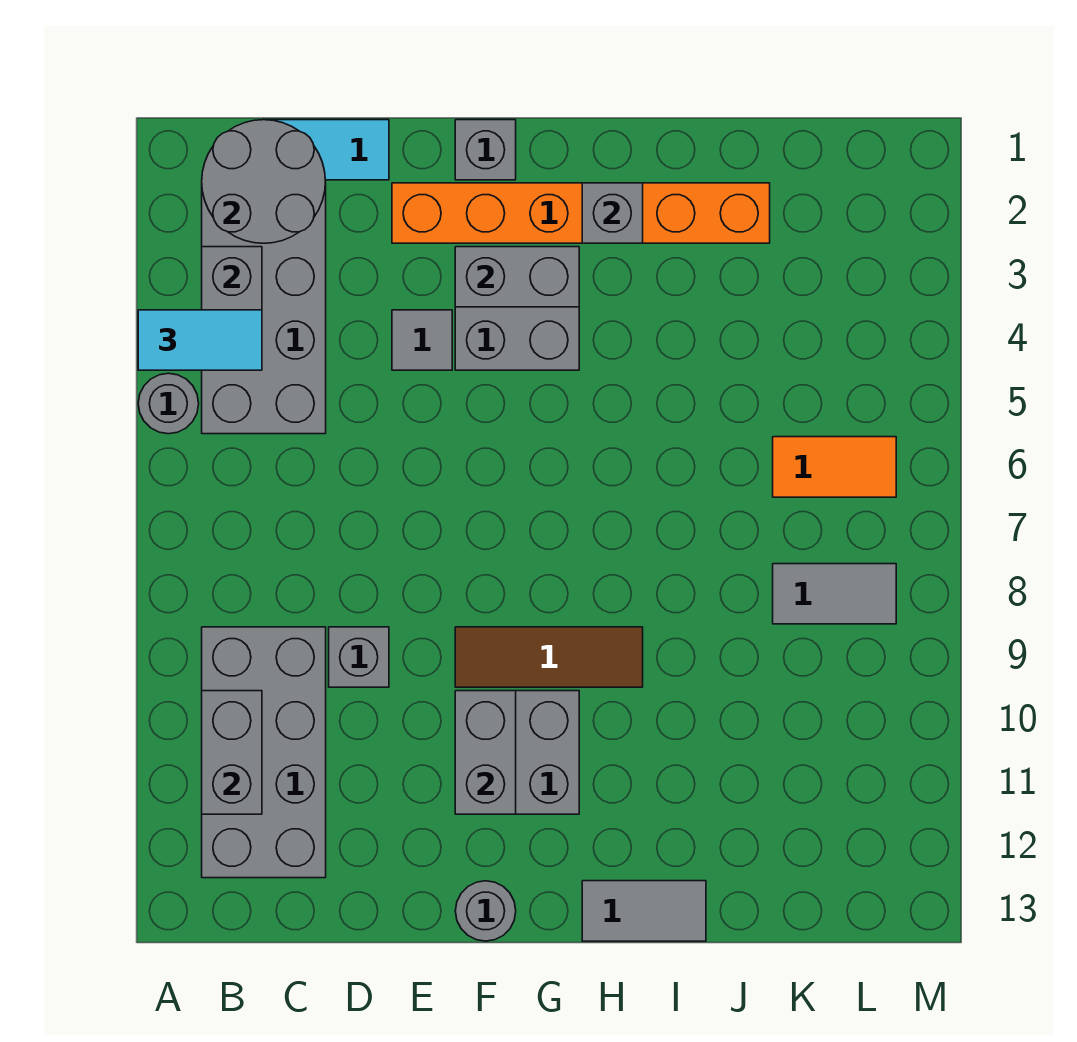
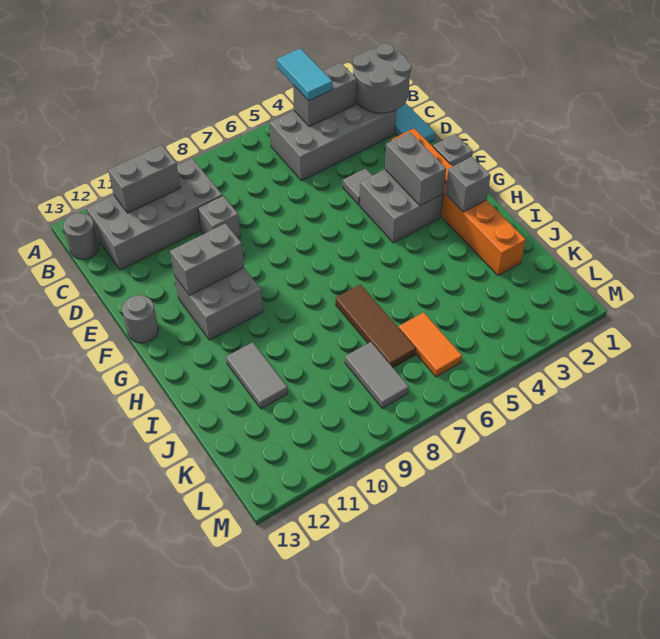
grey round brick A5 level 1 -> grey round brick B13 level 1
brown tile F9:H9 level 1 -> brown tile I7:K7 level 1
grey tile H13:I13 level 1 -> grey tile I11:J11 level 1

